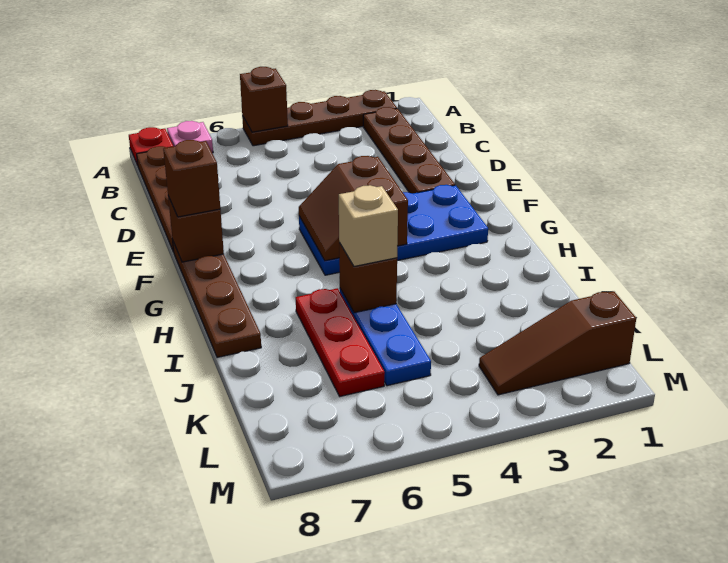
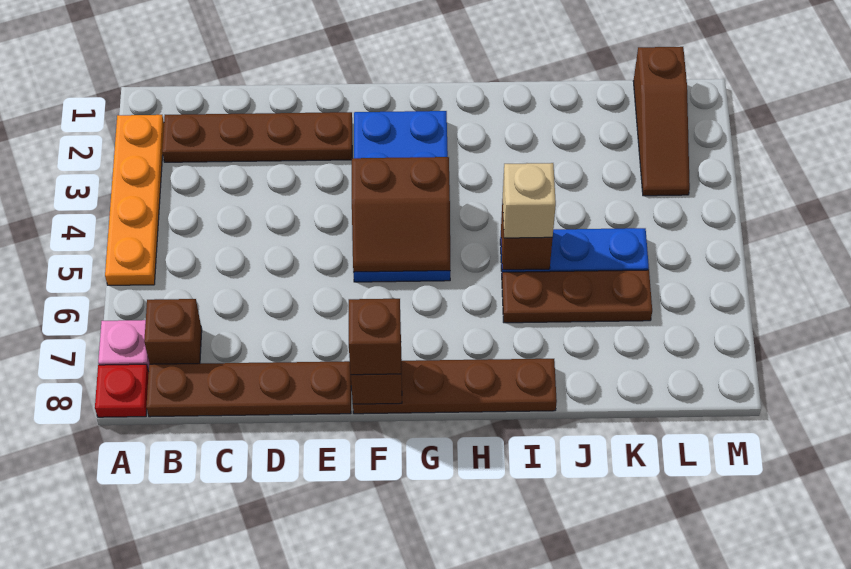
brown plate A2:A5 level 1 -> orange plate A2:A5 level 1
brown brick A5 level 2 -> brown brick B7 level 1
red plate I6:K6 level 1 -> brown plate I6:K6 level 1

